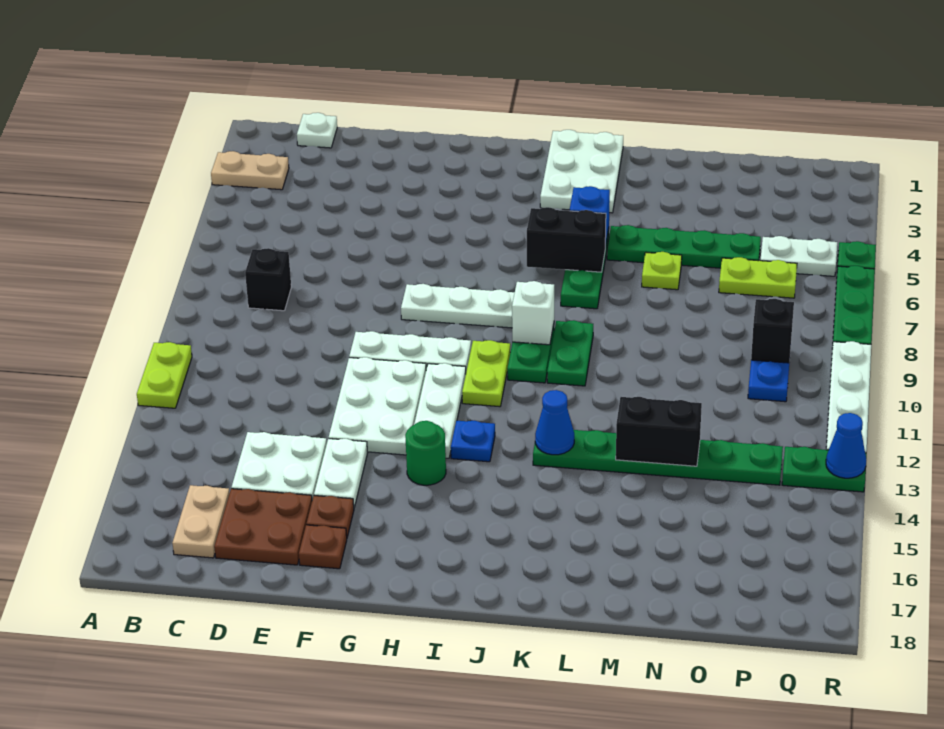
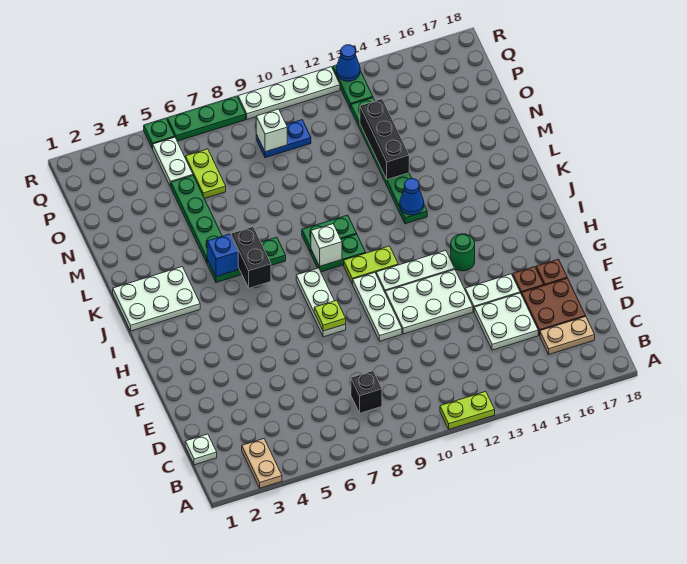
blue plate I13 level 1 -> none
lime plate M6 level 1 -> lime plate G8 level 2
black brick M13:N13 level 2 -> black brick M13:O13 level 2
black brick P9 level 2 -> white brick P9 level 2

